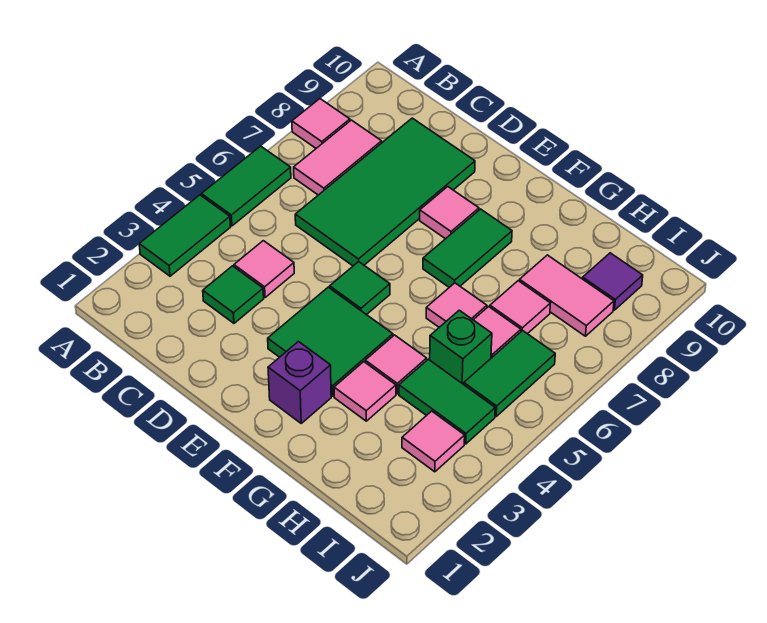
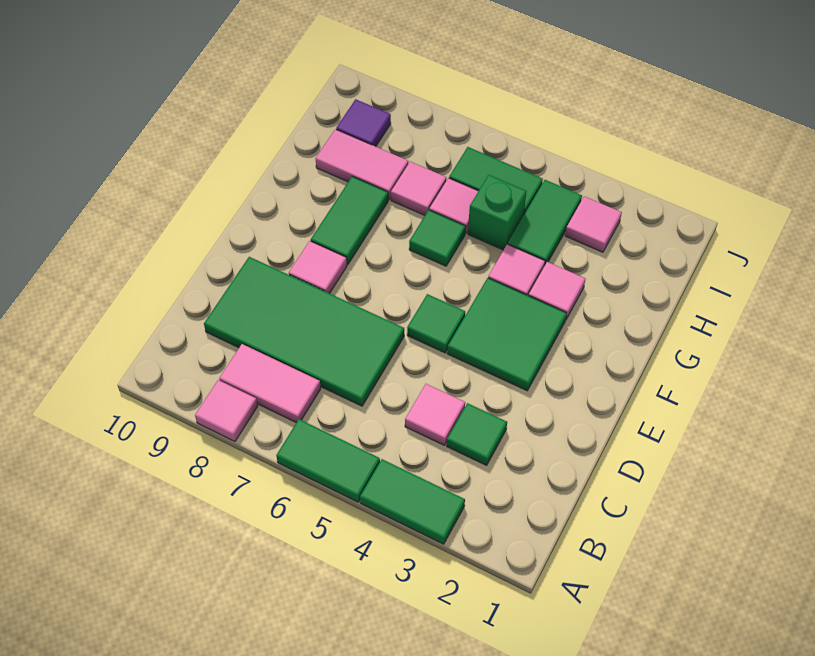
purple brick F2 level 1 -> none
green tile F7:F8 level 1 -> green tile F8:G8 level 1
pink tile G6 level 1 -> green tile G6 level 1
pink tile H8:I8 level 1 -> pink tile H8:H9 level 1

